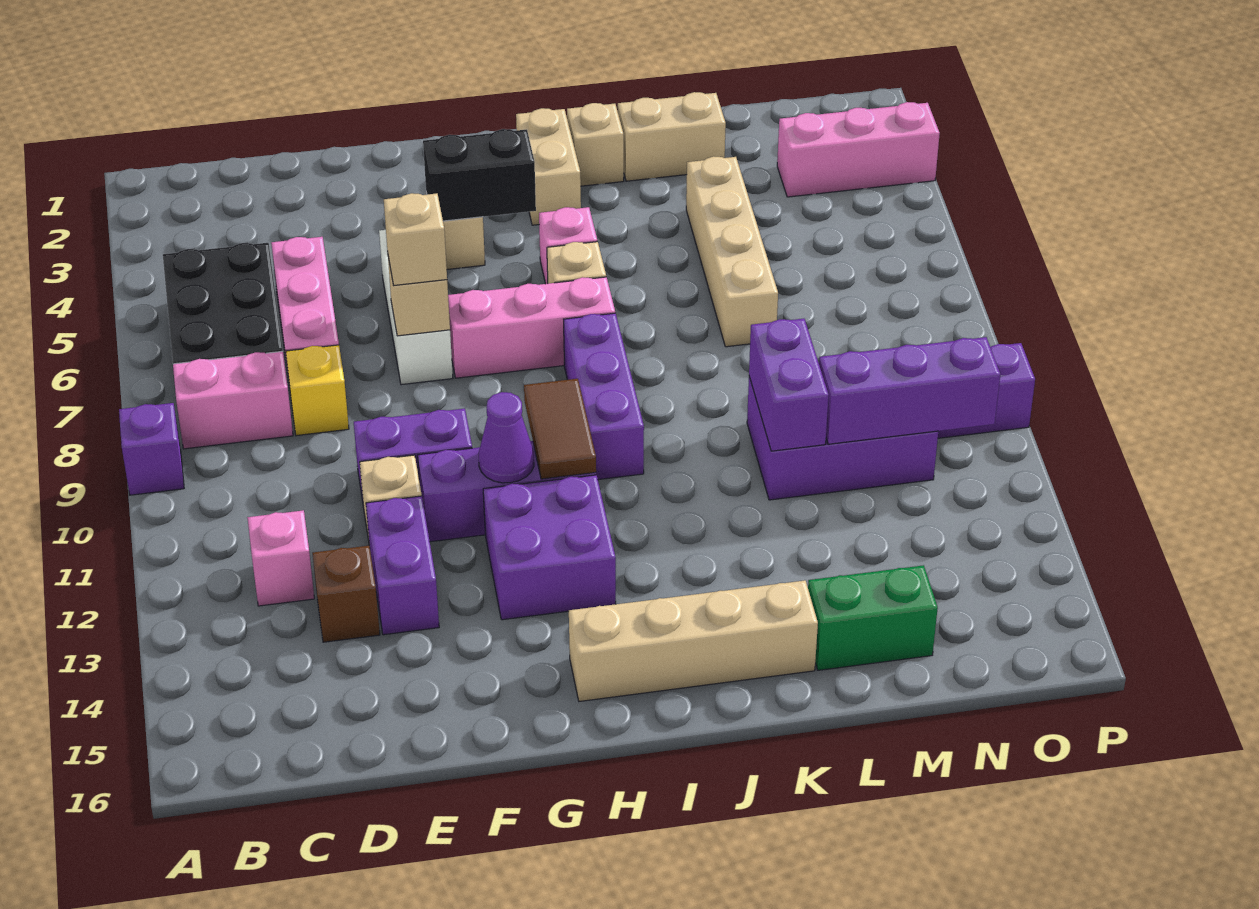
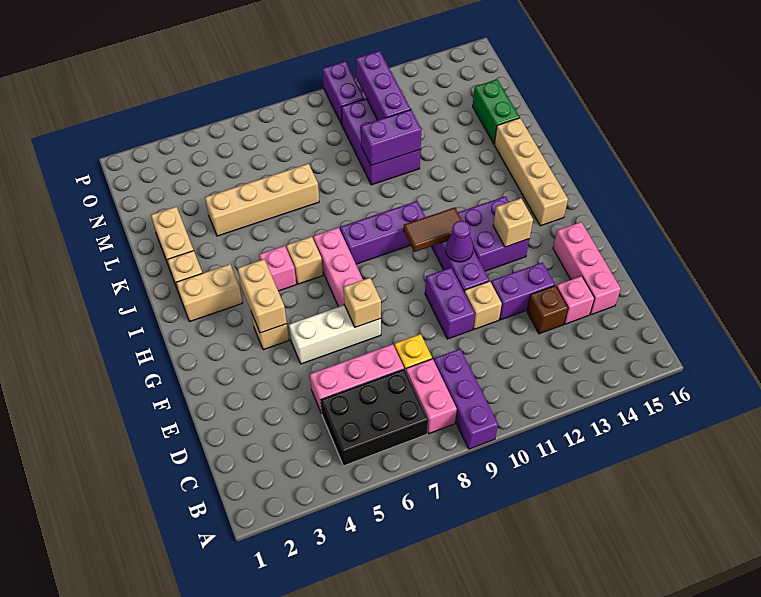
purple brick A9 level 1 -> purple brick A9:C9 level 1
pink brick C12 level 1 -> pink brick D14 level 1
tan brick F7 level 3 -> tan brick G13 level 2
black brick G4:H4 level 2 -> tan brick G4:H4 level 2
pink brick N3:P3 level 1 -> pink brick D15:F15 level 1

